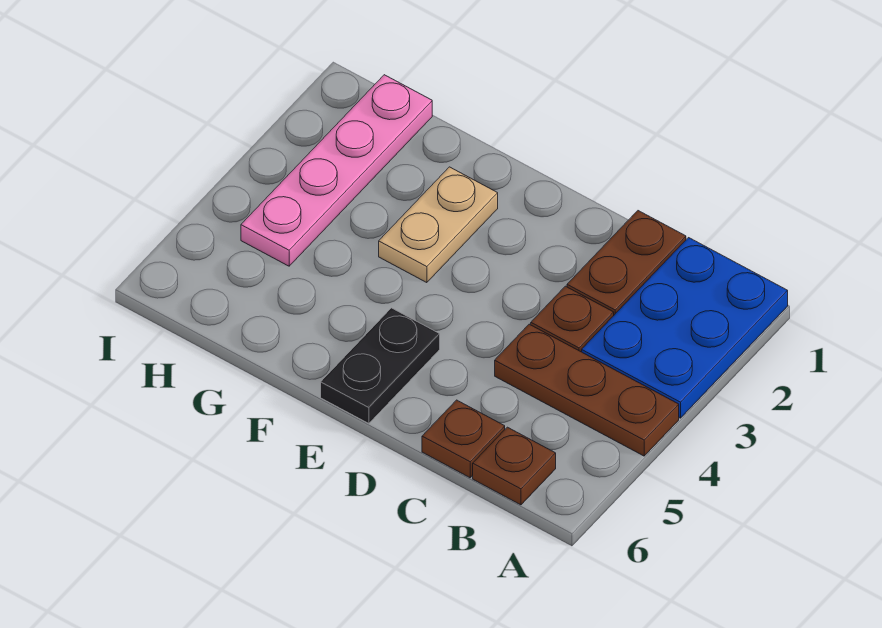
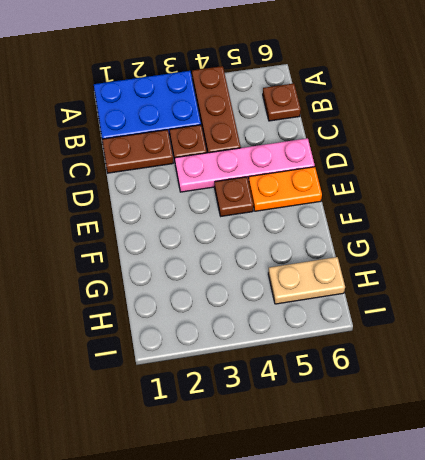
brown plate C6 level 1 -> brown plate E4 level 1
black plate E5:E6 level 1 -> orange plate E5:E6 level 1
tan plate F2:F3 level 1 -> tan plate H5:H6 level 1
pink plate H1:H4 level 1 -> pink plate D3:D6 level 1

